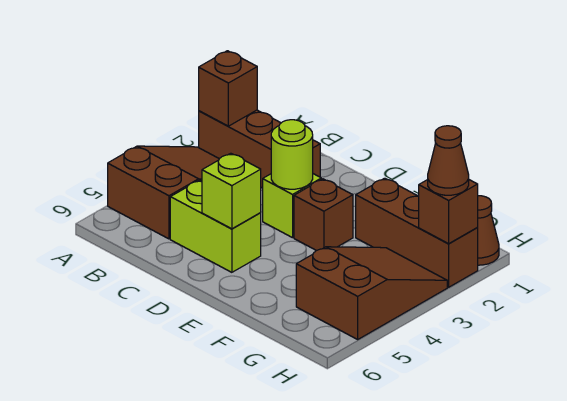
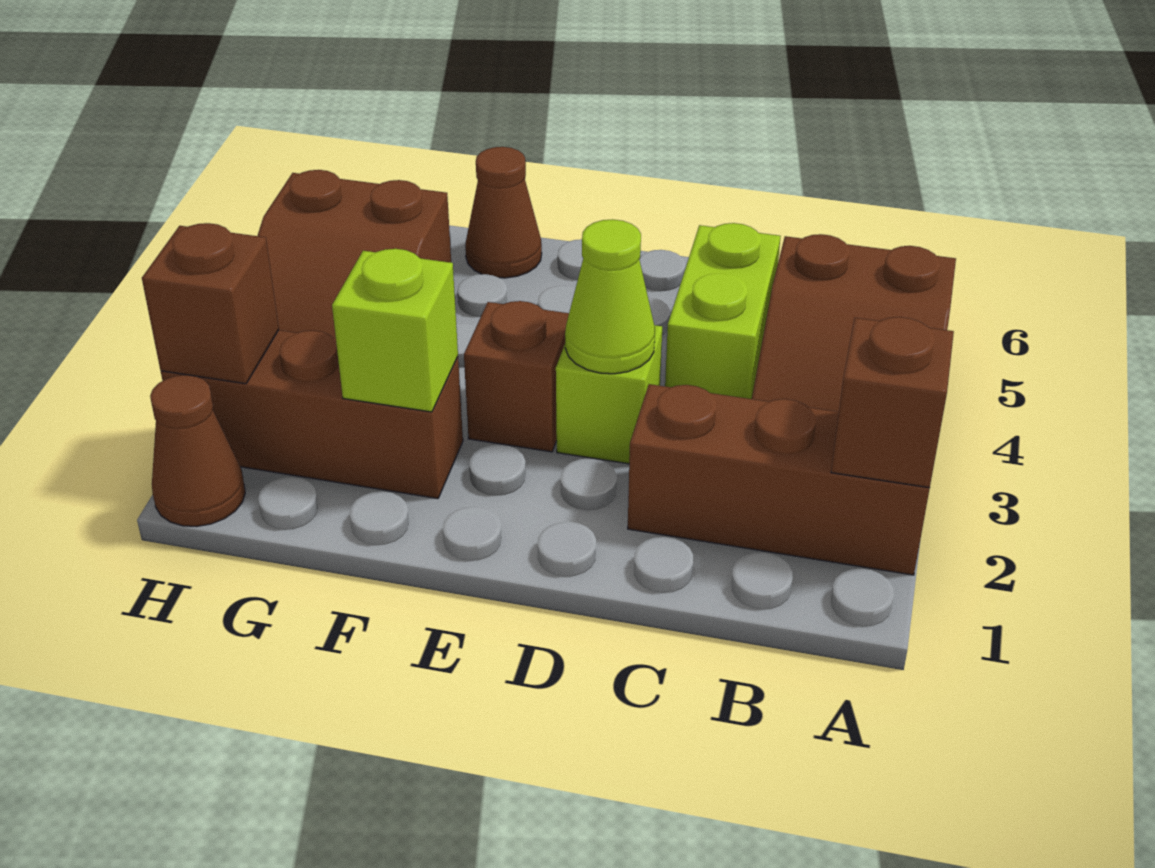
lime brick C5:D5 level 1 -> lime brick C4:C5 level 1
lime round brick D3 level 2 -> lime cone D3 level 2
lime brick D5 level 2 -> lime brick F2 level 2
brown cone H2 level 3 -> brown cone F6 level 1

